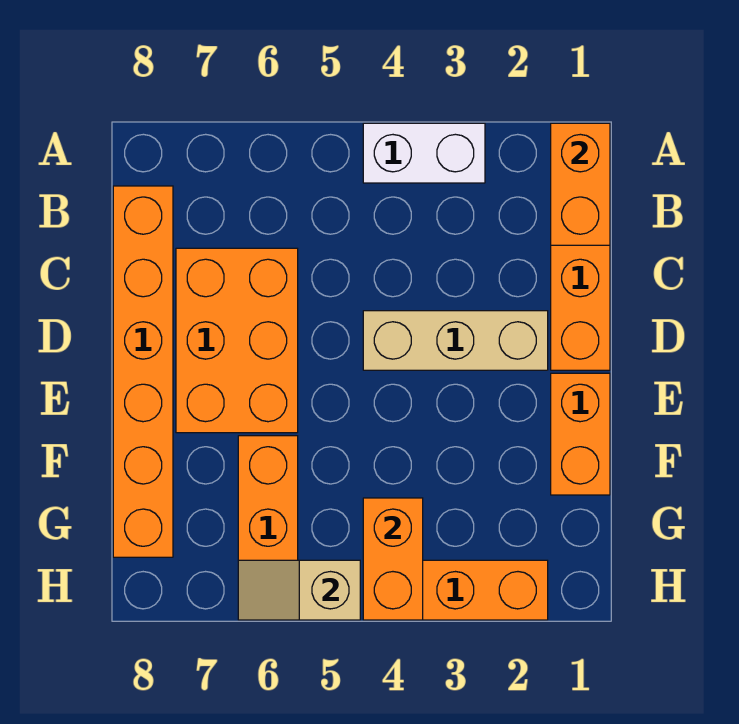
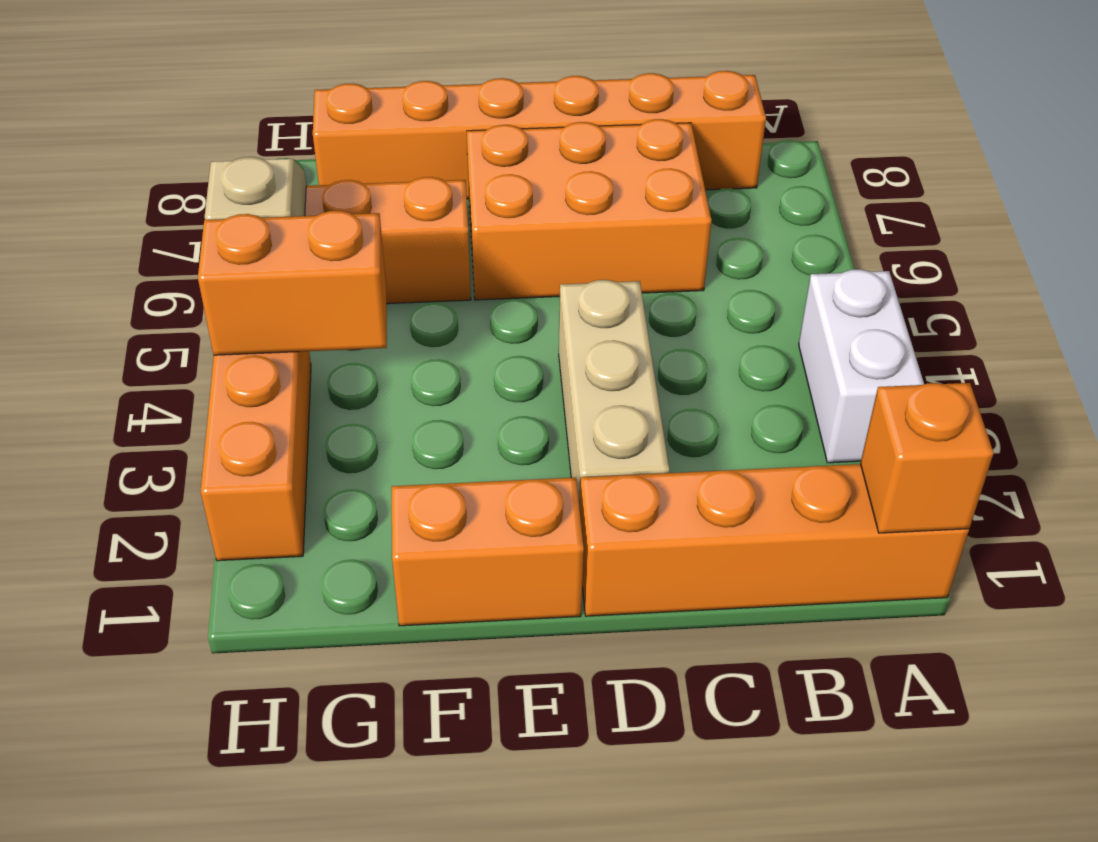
orange brick A1:B1 level 2 -> orange brick A1 level 2

